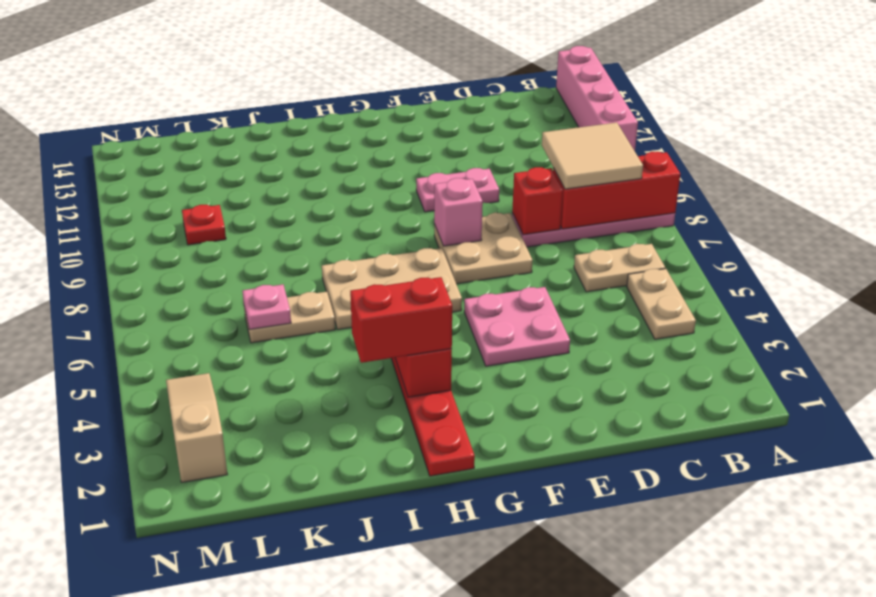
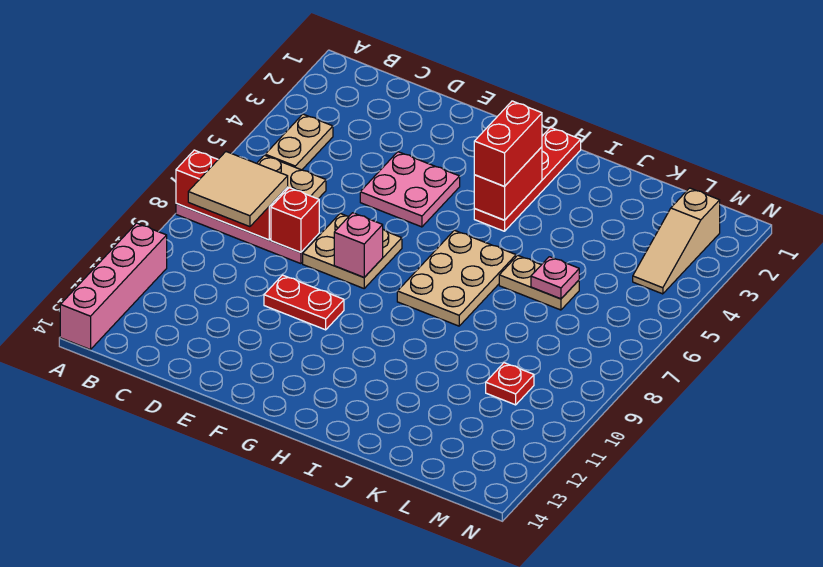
pink plate E10:F10 level 1 -> red plate E10:F10 level 1
tan plate G6:I7 level 1 -> tan plate H6:I8 level 1
red brick H3:I3 level 3 -> red brick H3:H4 level 3

